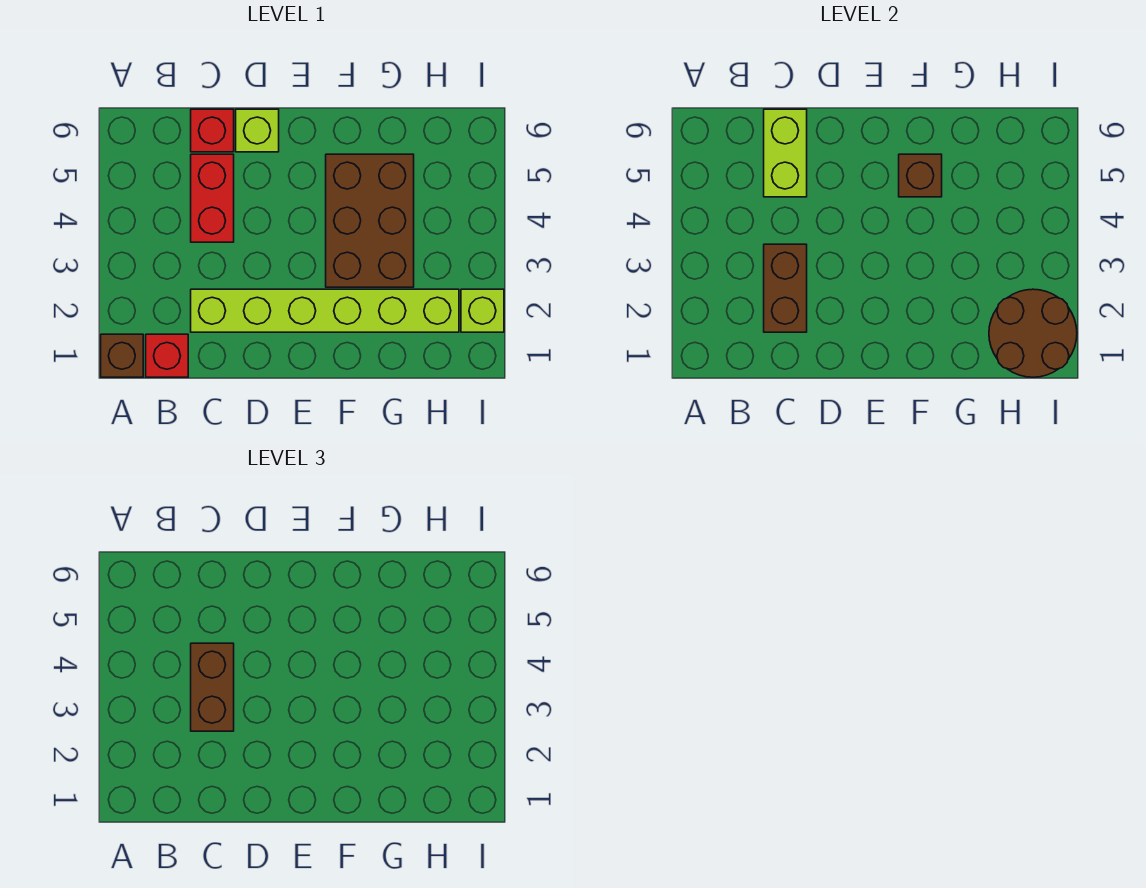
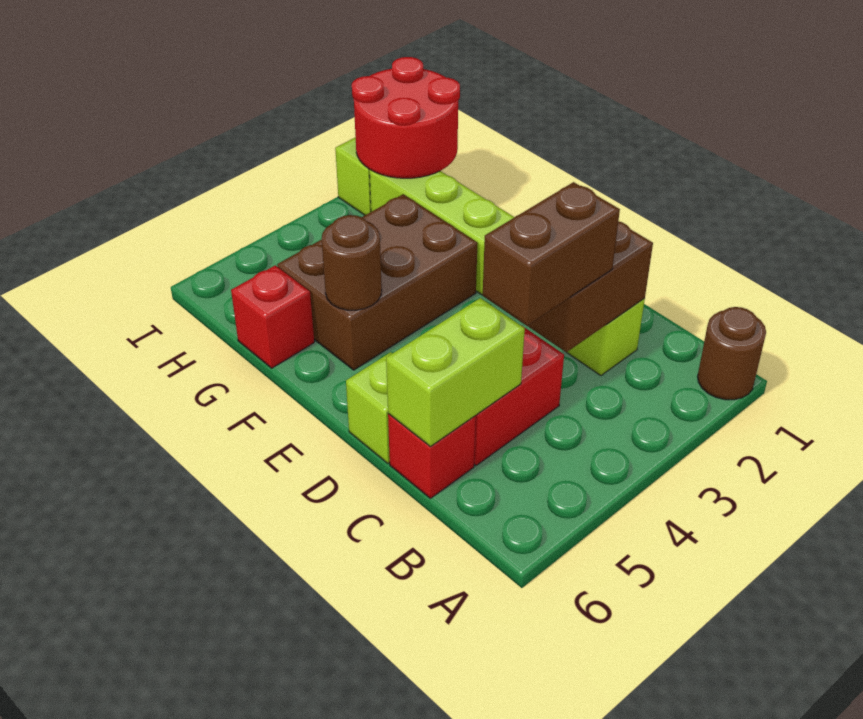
brown brick A1 level 1 -> brown round brick A1 level 1
red brick B1 level 1 -> red brick G6 level 1
brown brick F5 level 2 -> brown round brick F5 level 2
brown round brick H1:I2 level 2 -> red round brick H1:I2 level 2

